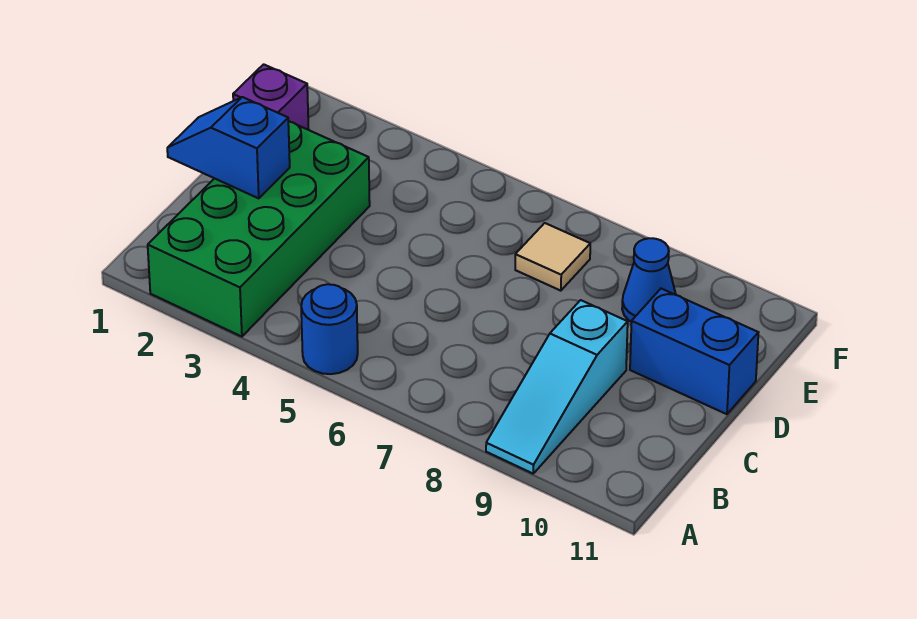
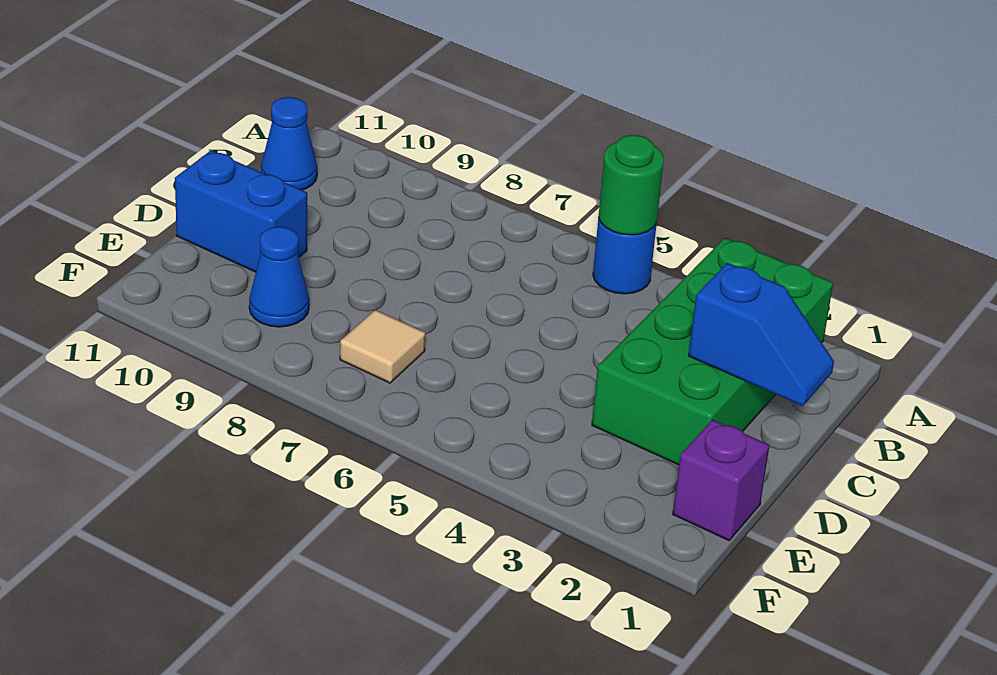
none -> green round brick A5 level 2
cyan slope A9:C9 level 1 top C -> none
none -> blue cone B11 level 1

